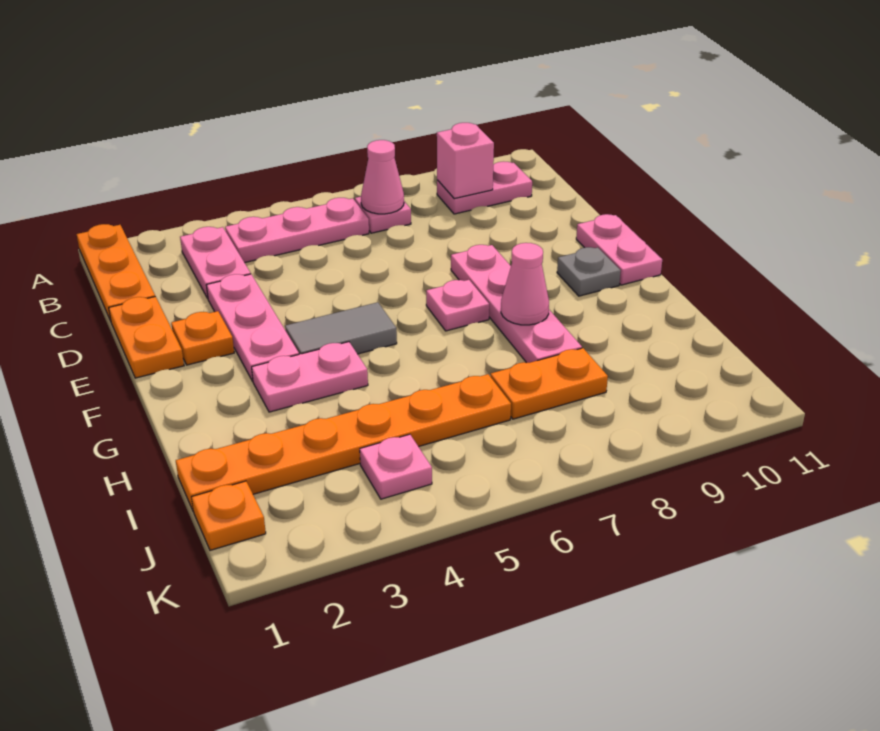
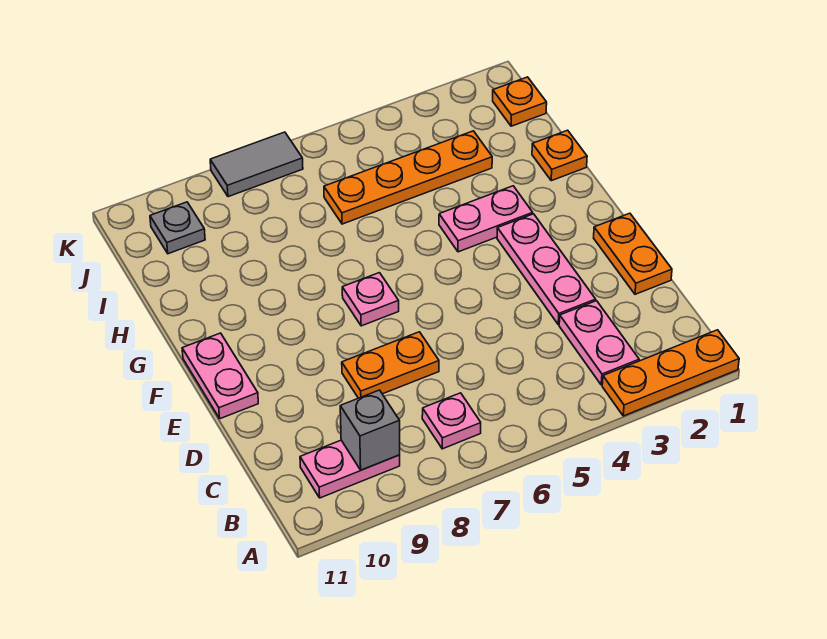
orange plate A1:C1 level 1 -> orange plate A1:A3 level 1
pink plate B4:B6 level 1 -> none
pink cone B7 level 2 -> none
pink brick B9 level 2 -> grey brick B9 level 2
orange plate E2 level 1 -> orange plate H1 level 1
pink plate E8:H8 level 1 -> none
grey tile F4:F5 level 1 -> grey tile K7:K8 level 1
grey plate F10 level 1 -> grey plate J10 level 1
pink cone G8 level 2 -> none
orange plate I1:I6 level 1 -> orange plate I3:I6 level 1
orange plate I7:I8 level 1 -> orange plate D7:D8 level 1
pink plate J4 level 1 -> none

